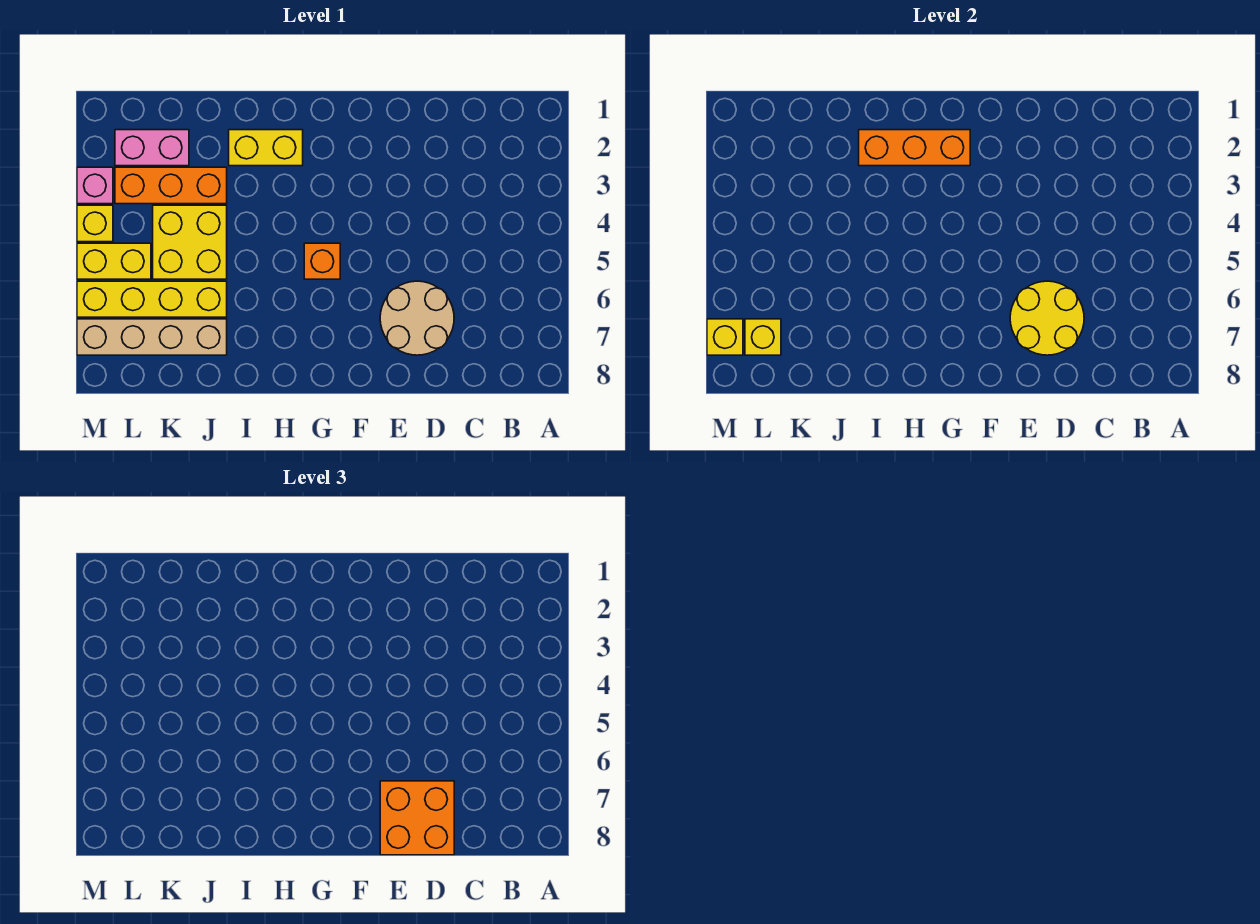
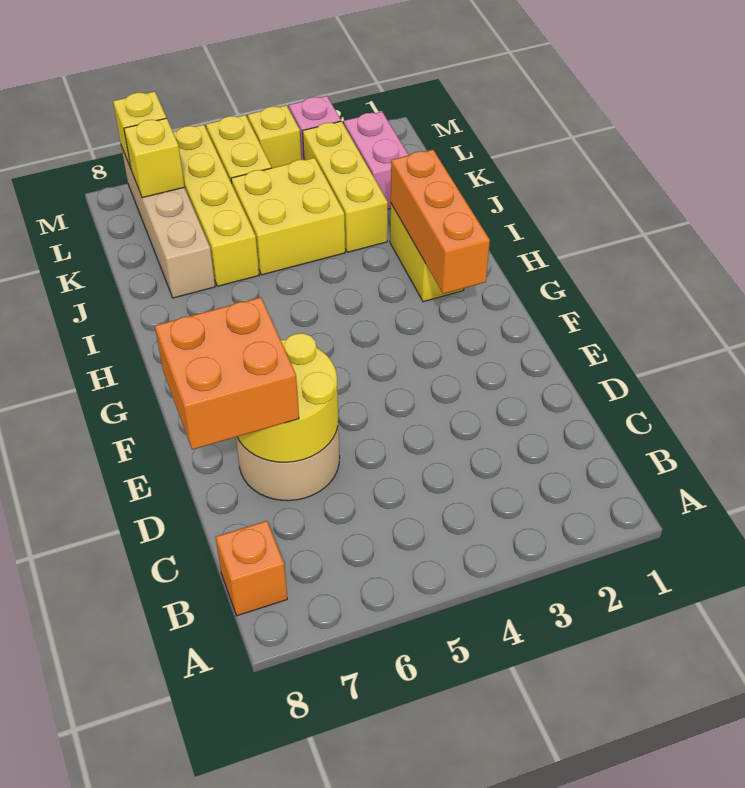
orange brick G5 level 1 -> orange brick B8 level 1
orange brick J3:L3 level 1 -> yellow brick J3:L3 level 1

